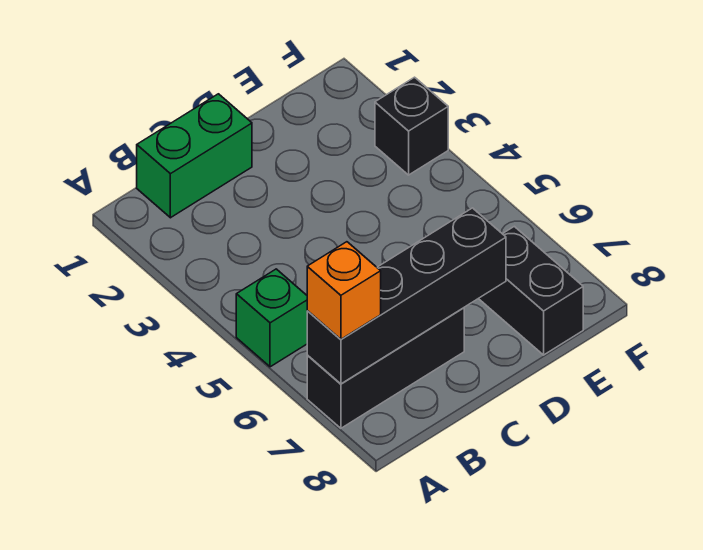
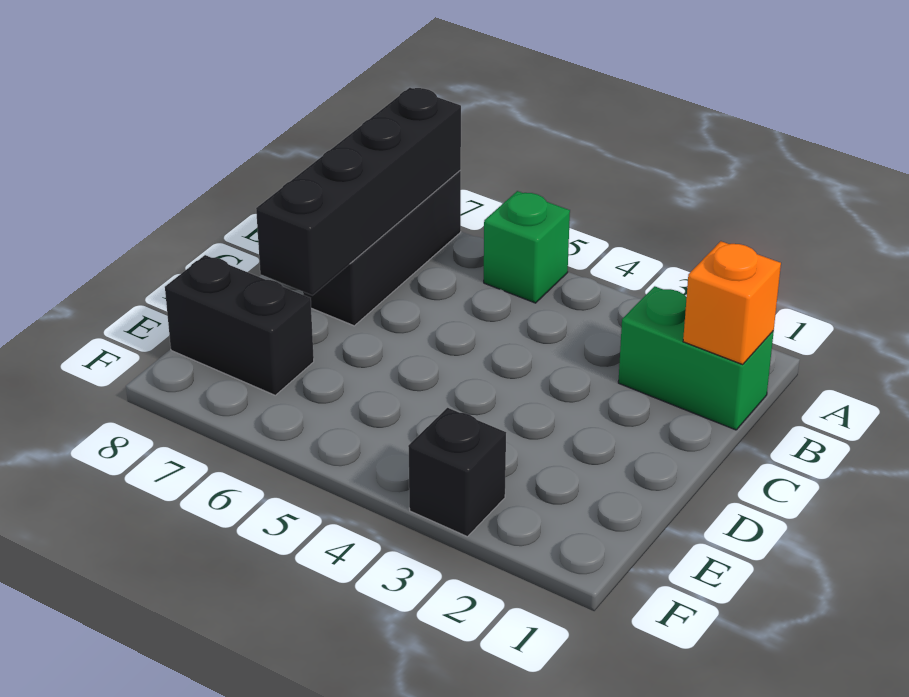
orange brick A7 level 3 -> orange brick B1 level 2
green brick B1:C1 level 1 -> green brick B1:B2 level 1

